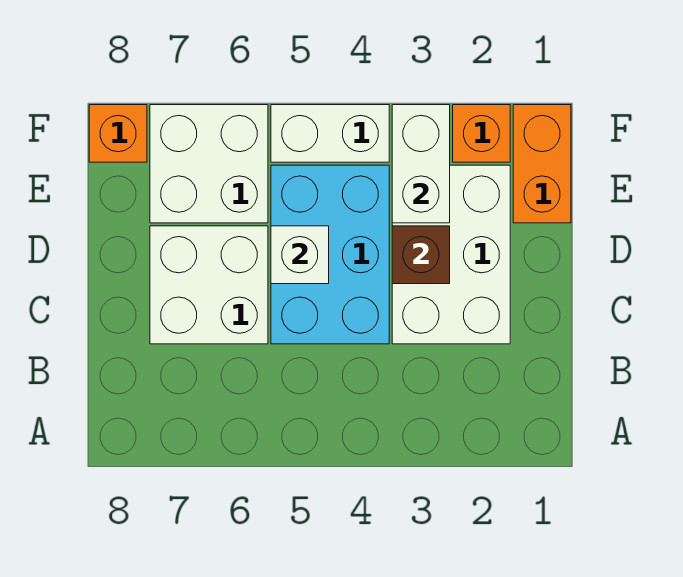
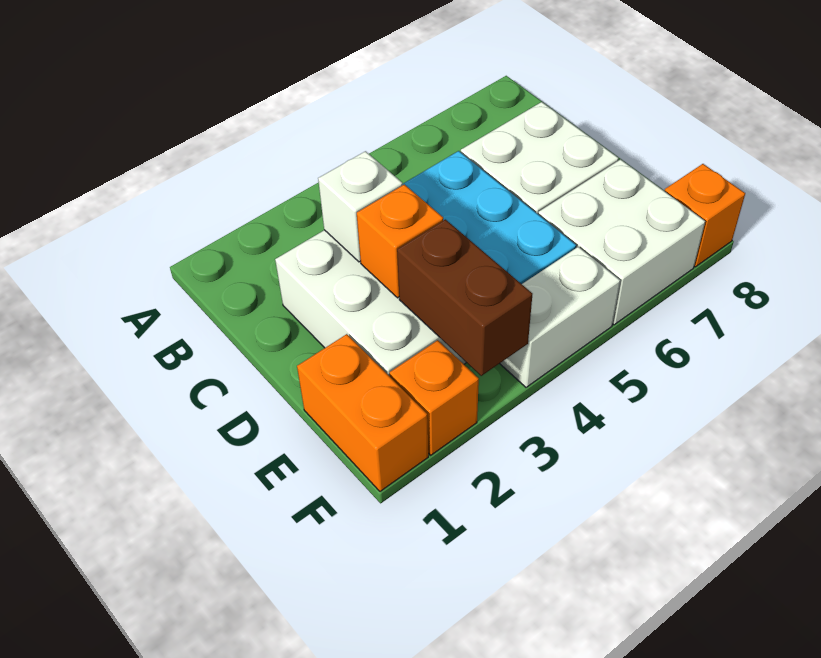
brown brick D3 level 2 -> orange brick D3 level 2
white brick D5 level 2 -> white brick C3 level 2
white brick E3:F3 level 2 -> brown brick E3:F3 level 2

